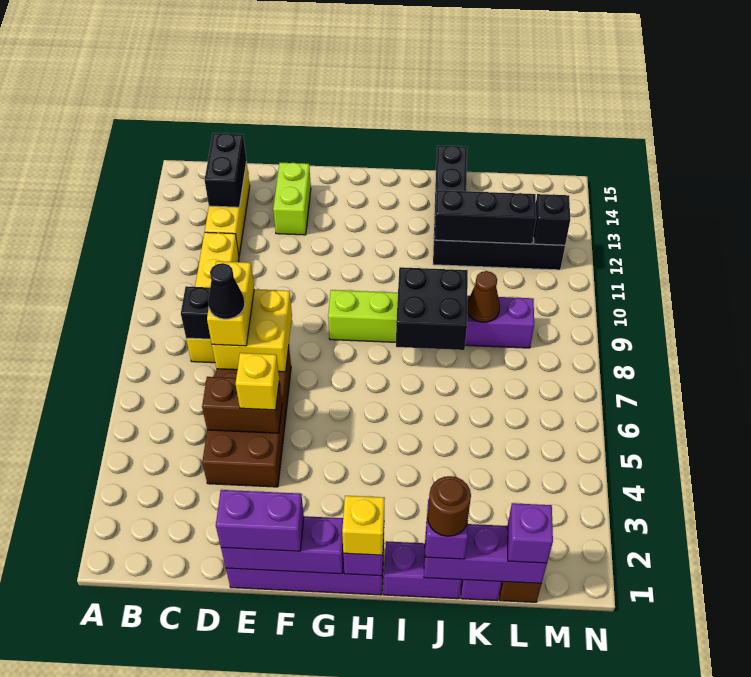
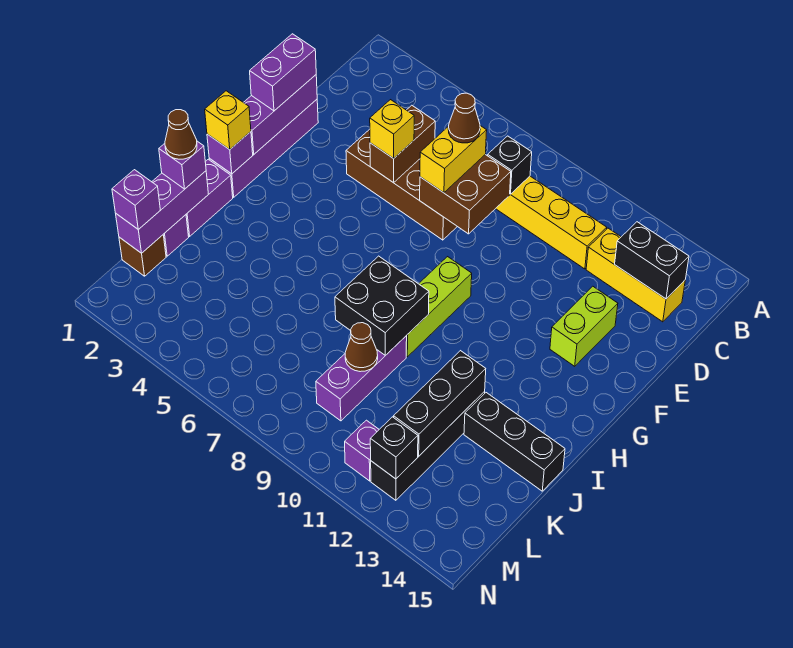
yellow brick D7:E8 level 2 -> brown brick D7:E8 level 2
yellow brick D7:D8 level 3 -> yellow brick D7:E7 level 3
black cone D7 level 4 -> brown cone D7 level 4
lime brick E13:E14 level 1 -> lime brick E13:F13 level 1
brown round brick J1 level 4 -> brown cone J1 level 4
none -> purple brick M11 level 1

